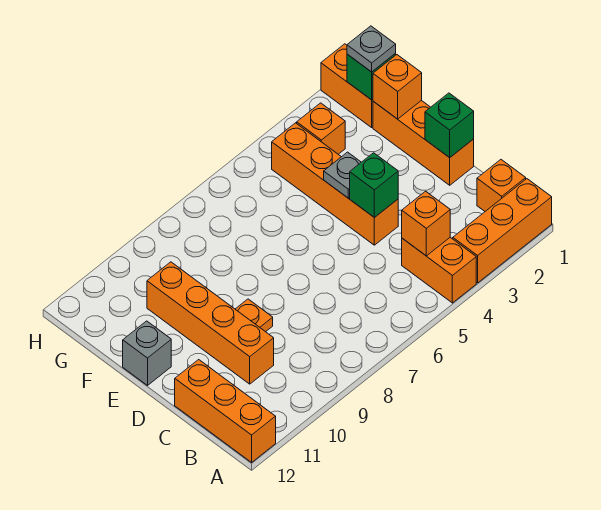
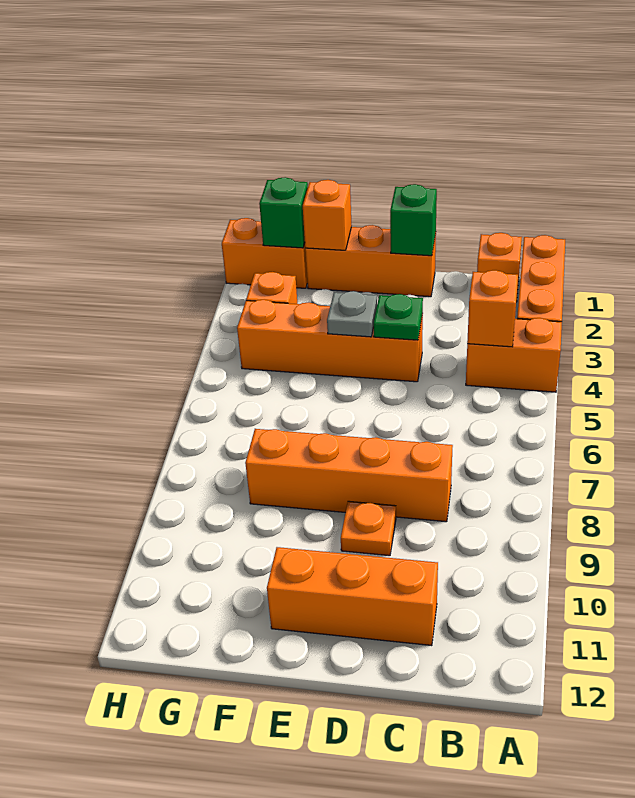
orange brick A12:C12 level 1 -> orange brick C11:E11 level 1
orange brick C10:F10 level 1 -> orange brick C8:F8 level 1
green brick D4 level 2 -> green plate D4 level 2
grey brick E12 level 1 -> none
grey plate G1 level 3 -> none

